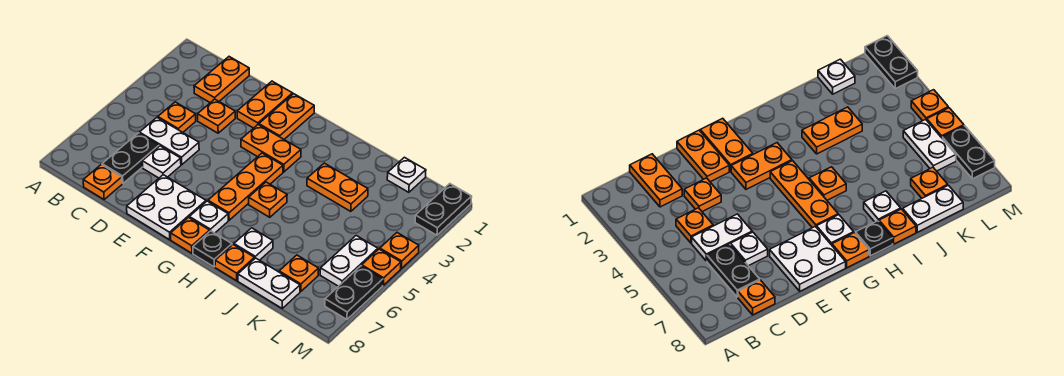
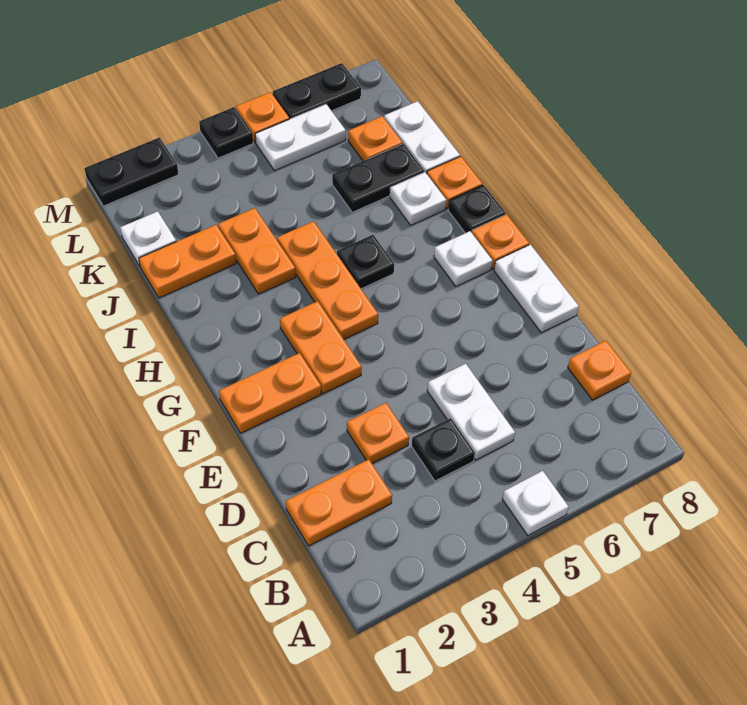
orange plate C4 level 1 -> black plate C4 level 1
black plate C6:C7 level 1 -> black plate J6:J7 level 1
white plate D6 level 1 -> white plate A5 level 1
orange plate E1:E2 level 1 -> orange plate J1:J2 level 1
white plate E7:F8 level 1 -> white plate E8:F8 level 1
orange plate G4:G6 level 1 -> orange plate G4:I4 level 1
orange plate H5 level 1 -> black plate H5 level 1
orange plate M4 level 1 -> black plate M4 level 1

